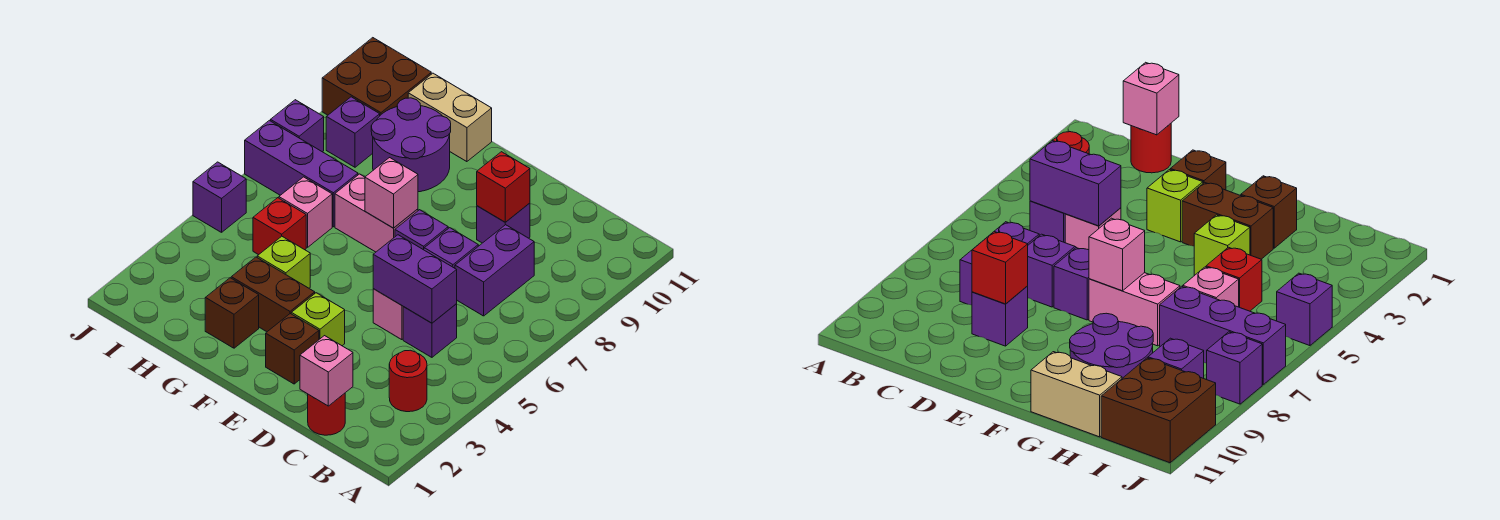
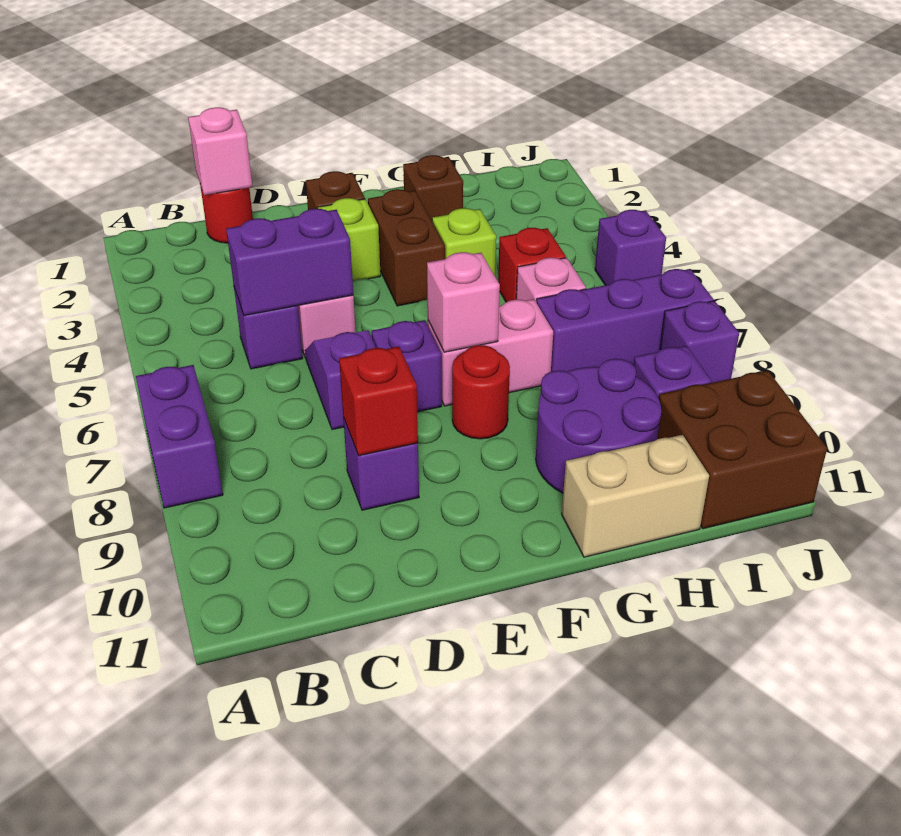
red round brick B3 level 1 -> red round brick F8 level 1
purple brick C7:C8 level 1 -> purple brick A7:A8 level 1
brown brick F3:G3 level 1 -> brown brick F3:F4 level 1

